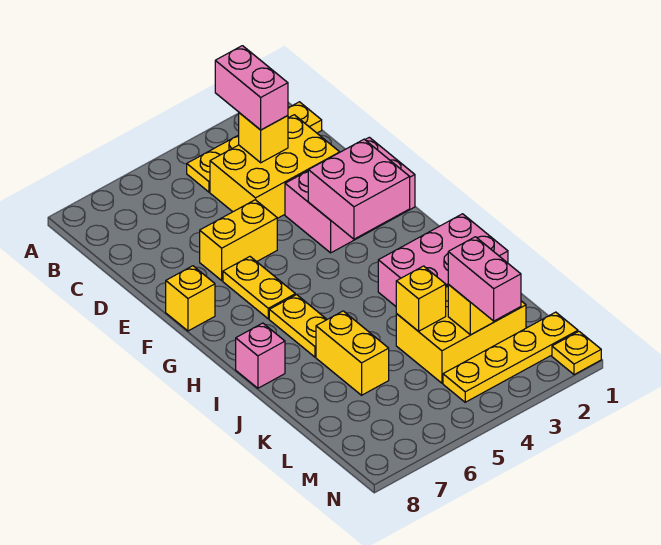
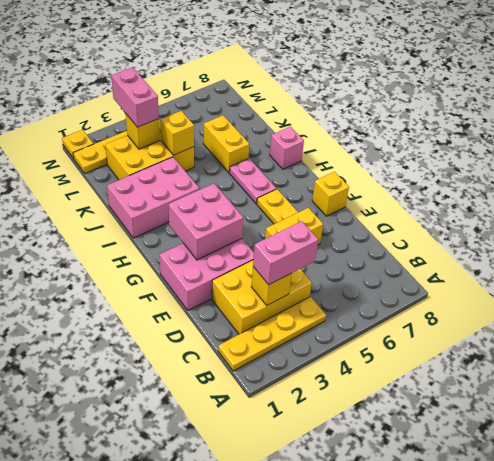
pink brick B3:C3 level 3 -> pink brick C3:C4 level 3
yellow plate H6:I6 level 1 -> pink plate H6:I6 level 1

